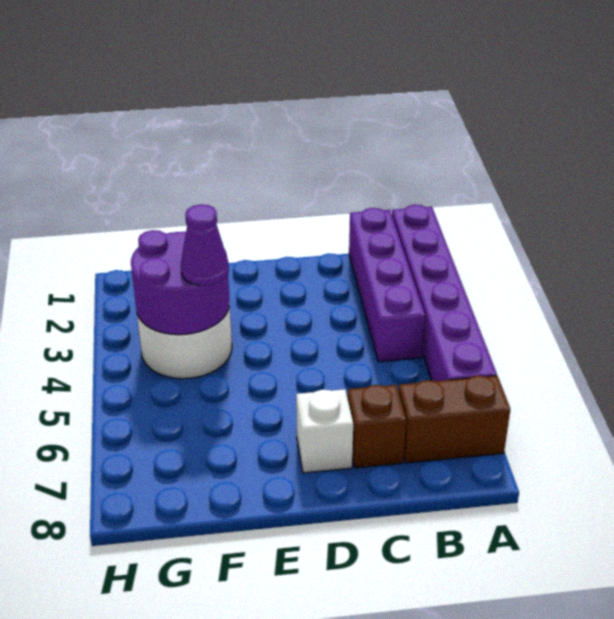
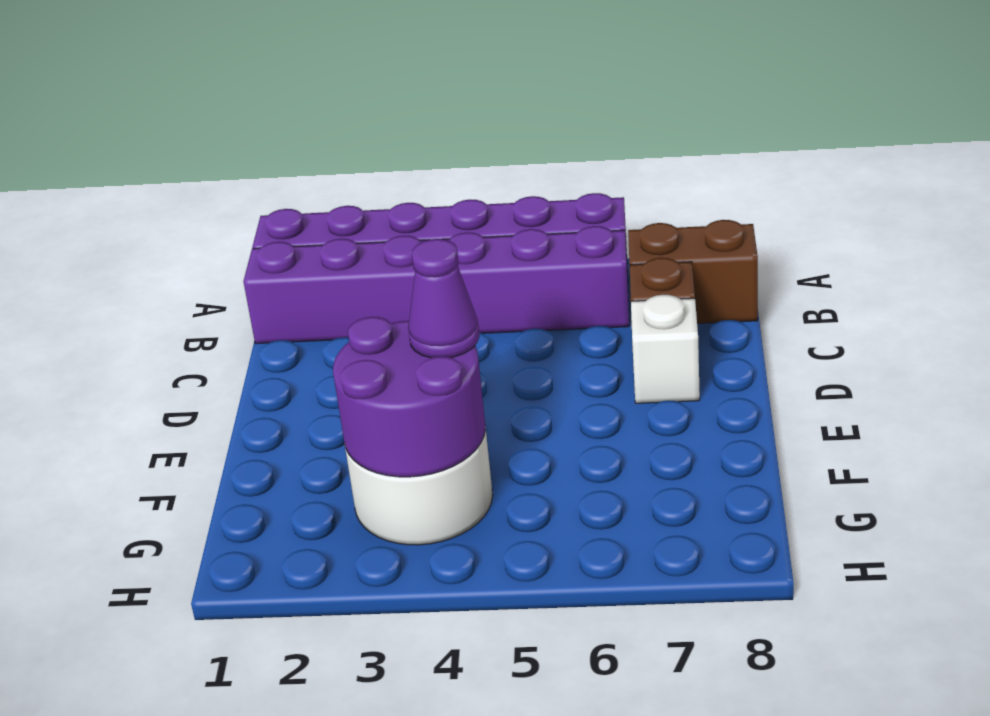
brown brick A7:B7 level 1 -> brown brick B7:B8 level 1
purple brick B1:B4 level 1 -> purple brick B1:B6 level 1

